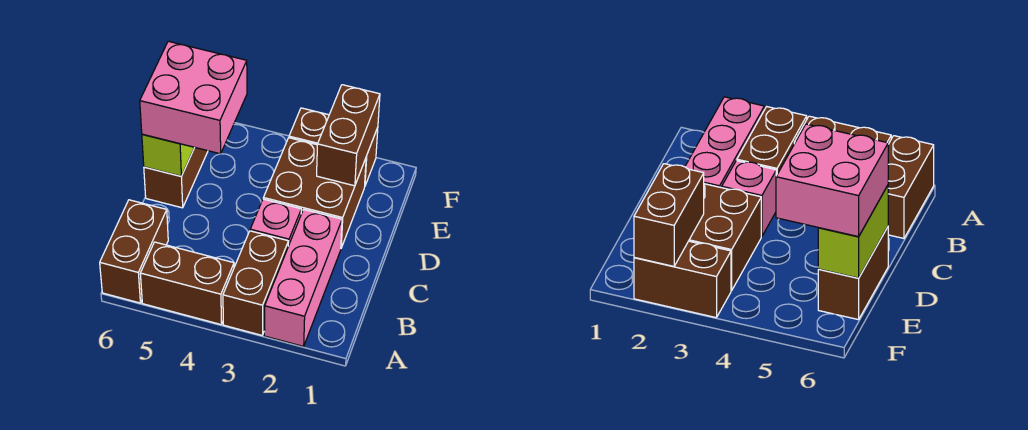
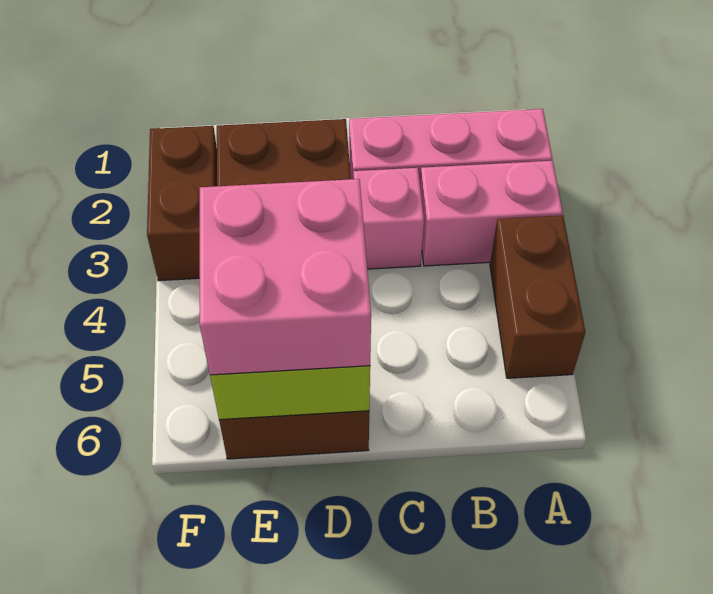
brown brick A3:B3 level 1 -> pink brick A3:B3 level 1
brown brick A6:B6 level 1 -> none
brown brick E2:F2 level 2 -> none

